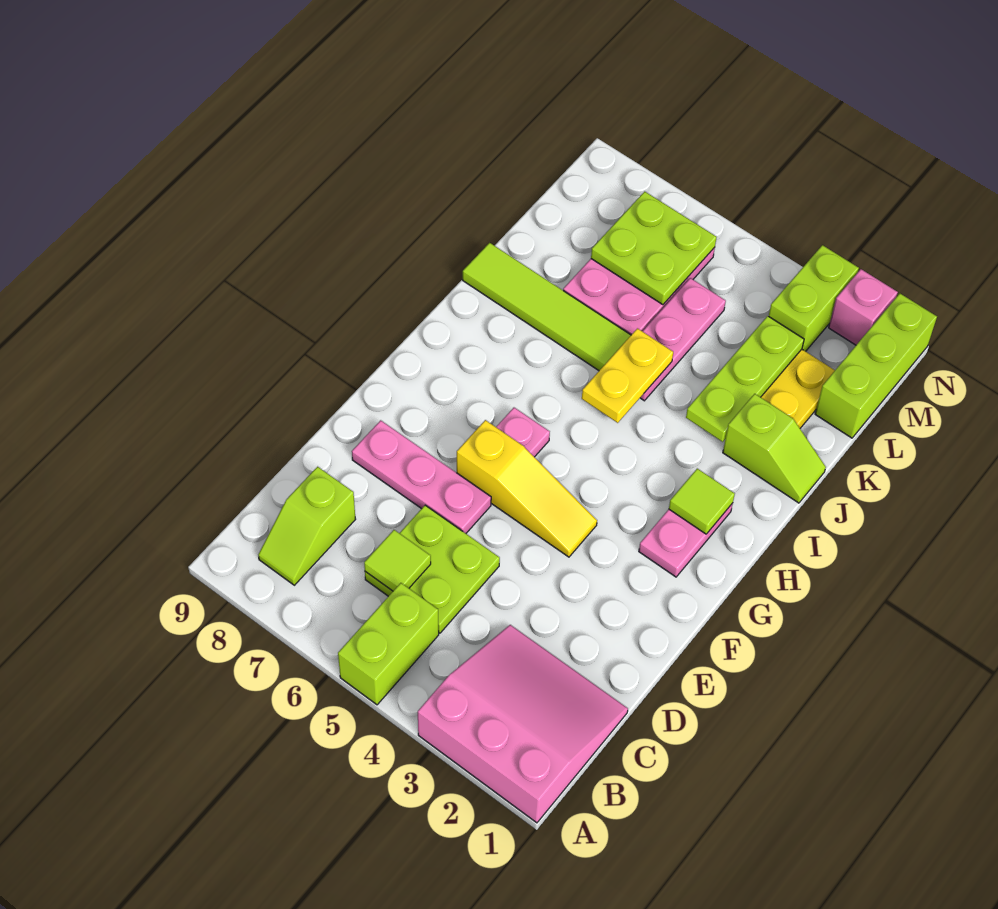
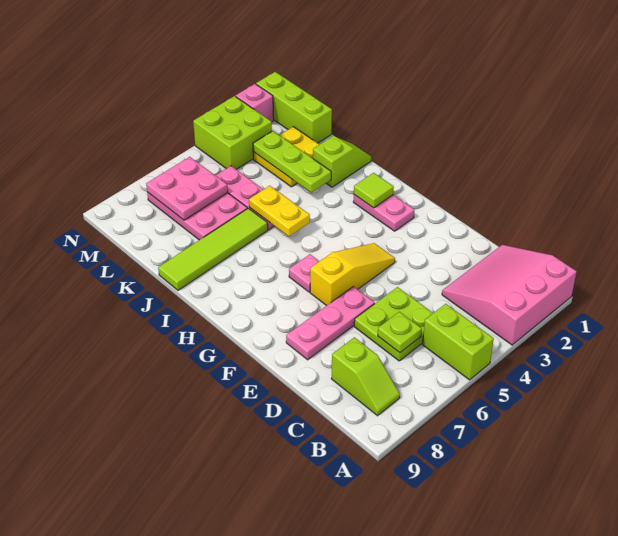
lime tile C6 level 2 -> lime plate C6 level 2
lime plate L6:M7 level 2 -> pink plate L6:M7 level 2
lime brick M3:N3 level 1 -> lime brick M3:N4 level 1

